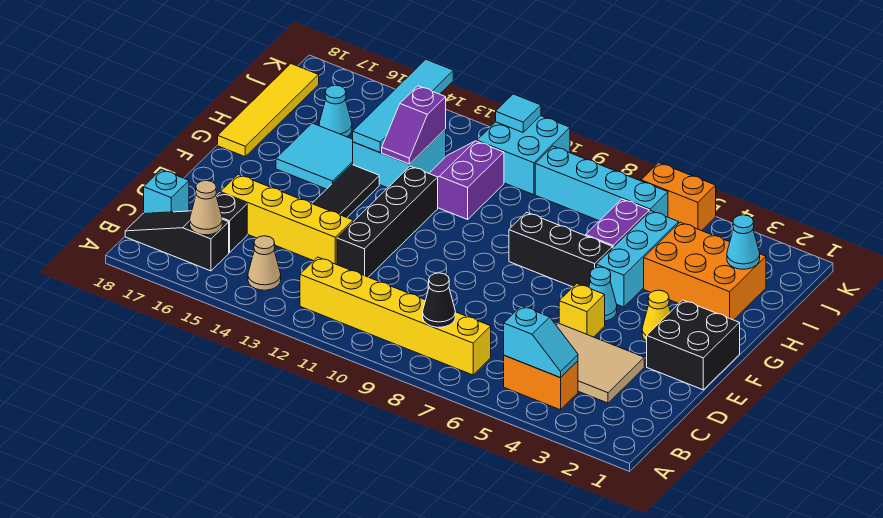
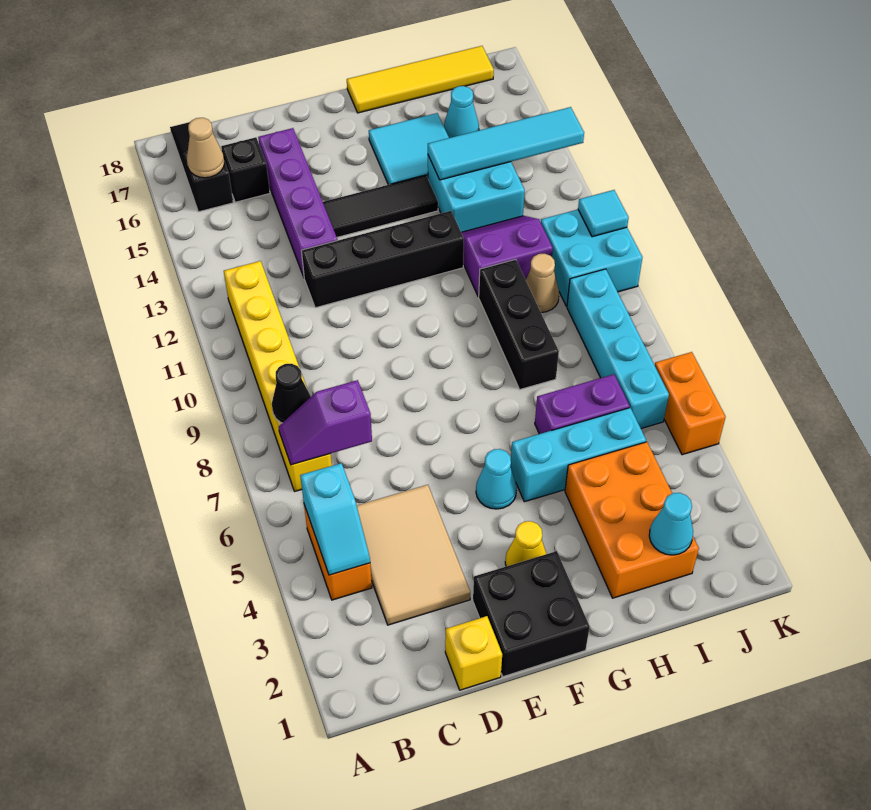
tan cone B14 level 1 -> tan cone I10 level 1
cyan brick C18 level 1 -> none
yellow brick D13:D16 level 1 -> purple brick D13:D16 level 1
yellow brick E5 level 1 -> yellow brick D1 level 1
black brick G6:G8 level 1 -> black brick H8:H10 level 1
purple slope H13:I13 level 2 top I -> purple slope B7:C7 level 2 top C

